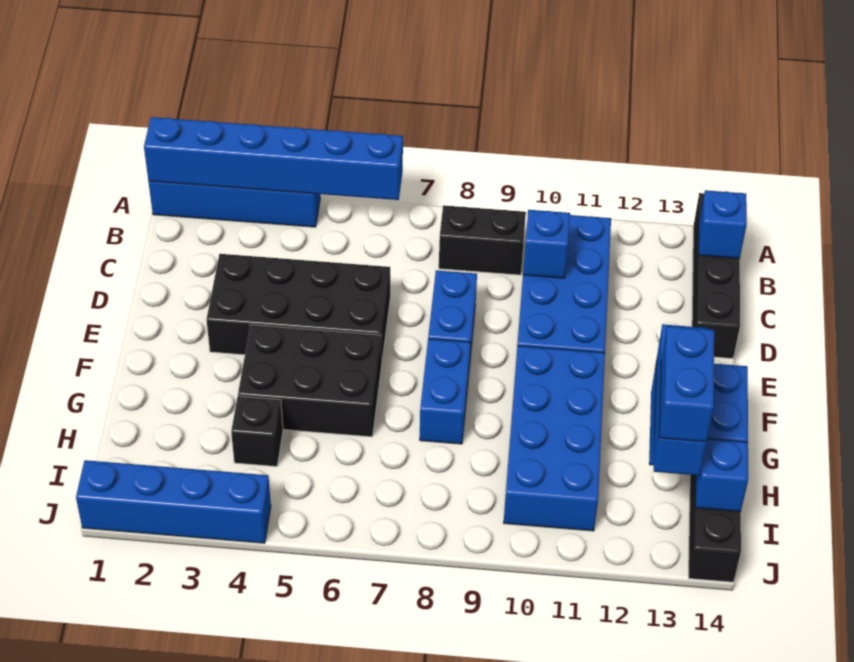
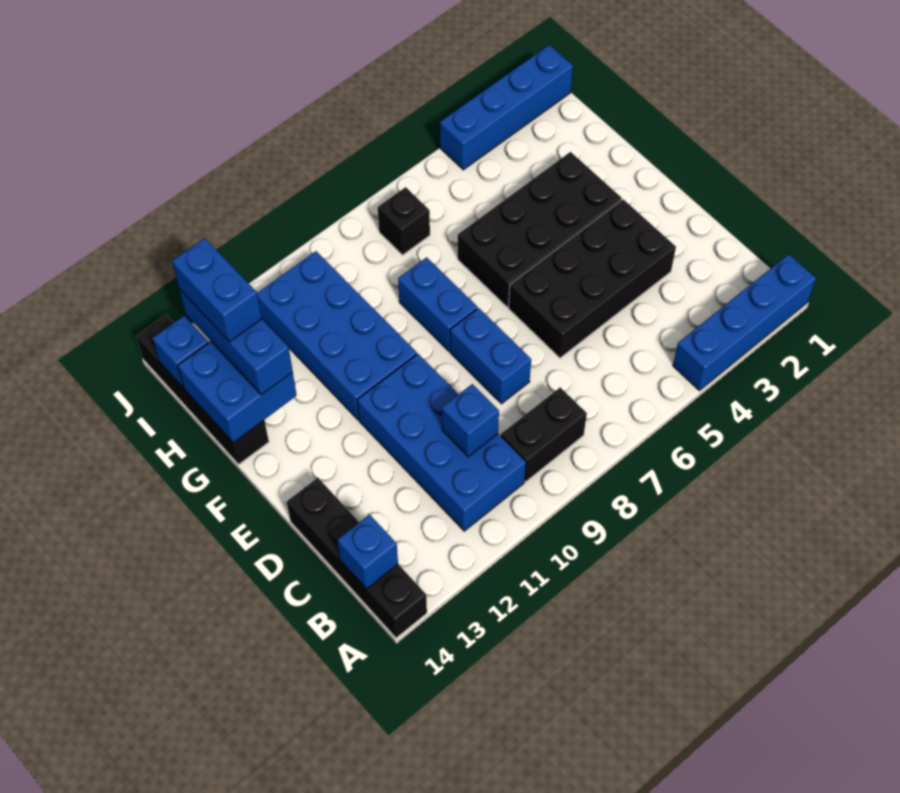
blue brick A1:A6 level 2 -> none
black brick F4:G6 level 1 -> black brick F3:G6 level 1
black brick H4 level 1 -> black brick I7 level 1

